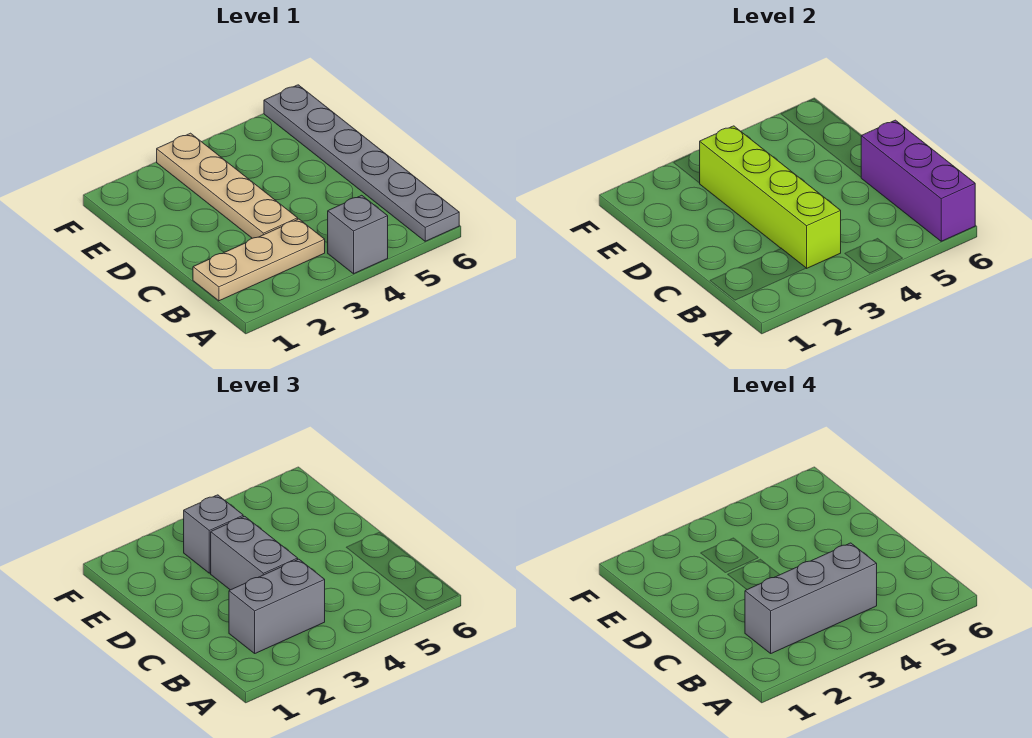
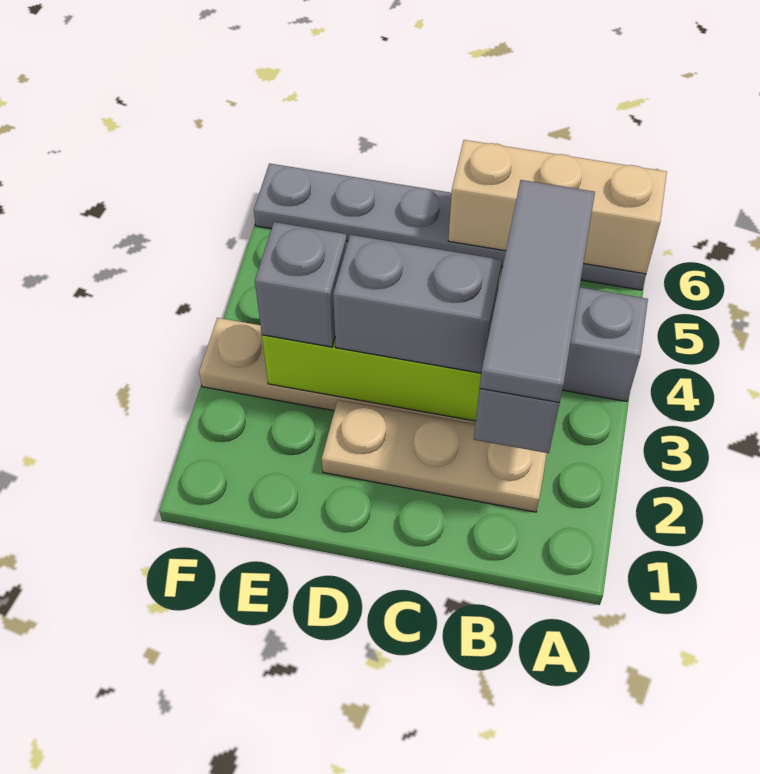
purple brick A6:C6 level 2 -> tan brick A6:C6 level 2
tan plate B1:B3 level 1 -> tan plate B2:D2 level 1
grey brick B2:B4 level 4 -> grey tile B2:B4 level 4

